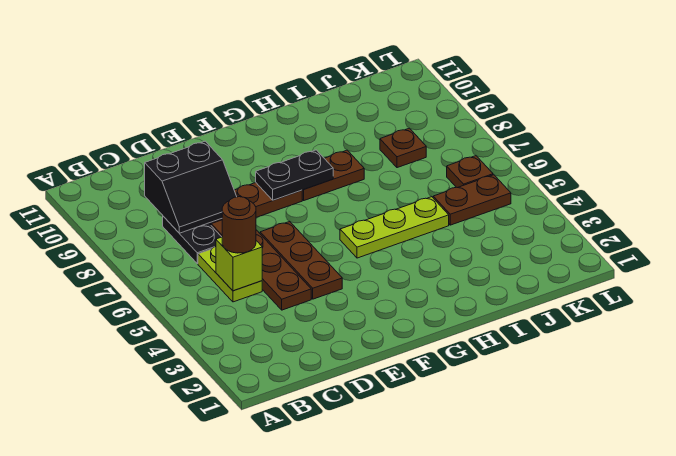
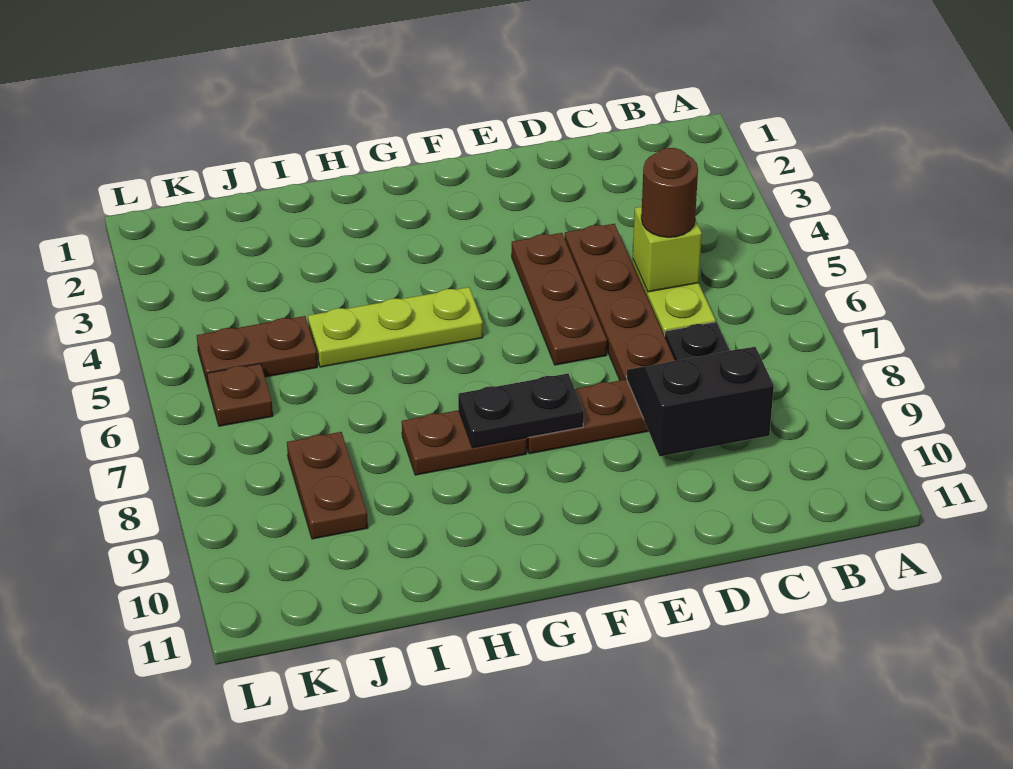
brown plate J8 level 1 -> brown plate J8:J9 level 1

